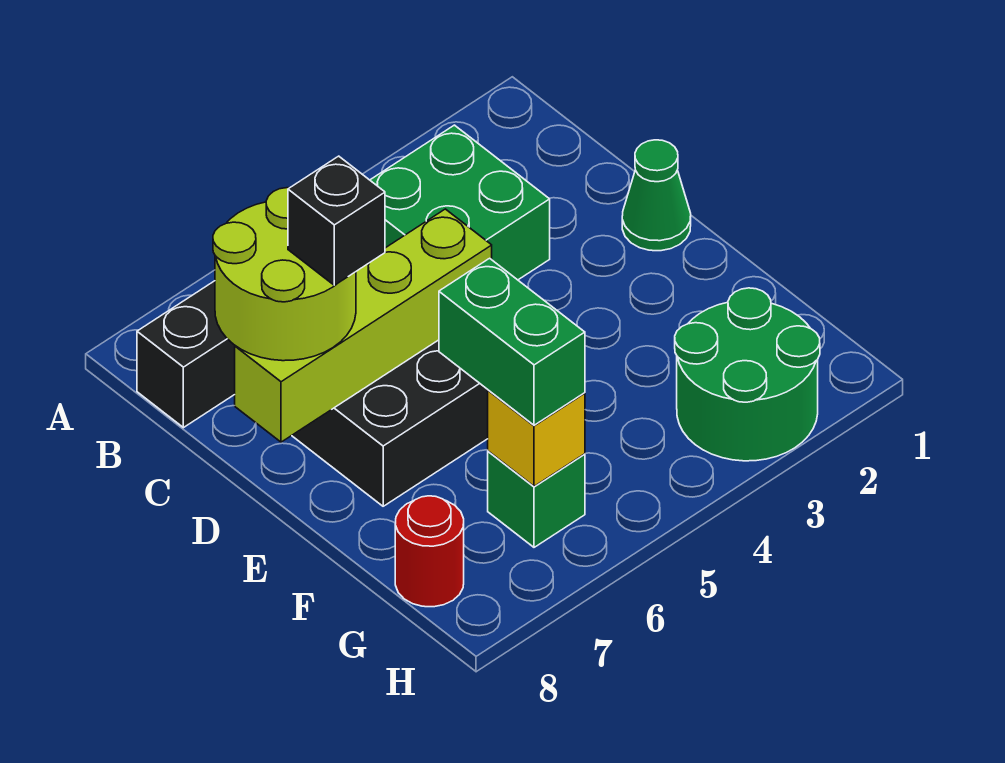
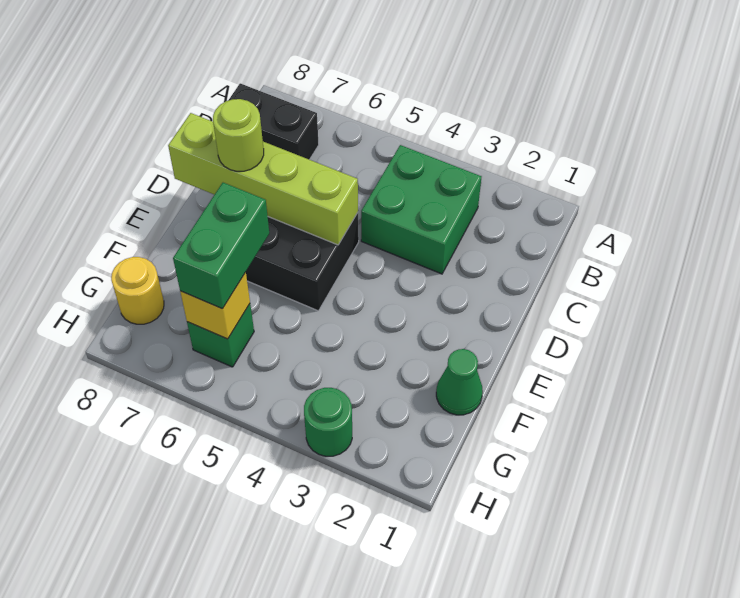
lime round brick C7:D8 level 3 -> lime round brick D7 level 3
green cone D1 level 1 -> green cone F1 level 1
black brick D7 level 4 -> none
green round brick G2:H3 level 1 -> green round brick H3 level 1
red round brick G8 level 1 -> yellow round brick G8 level 1

